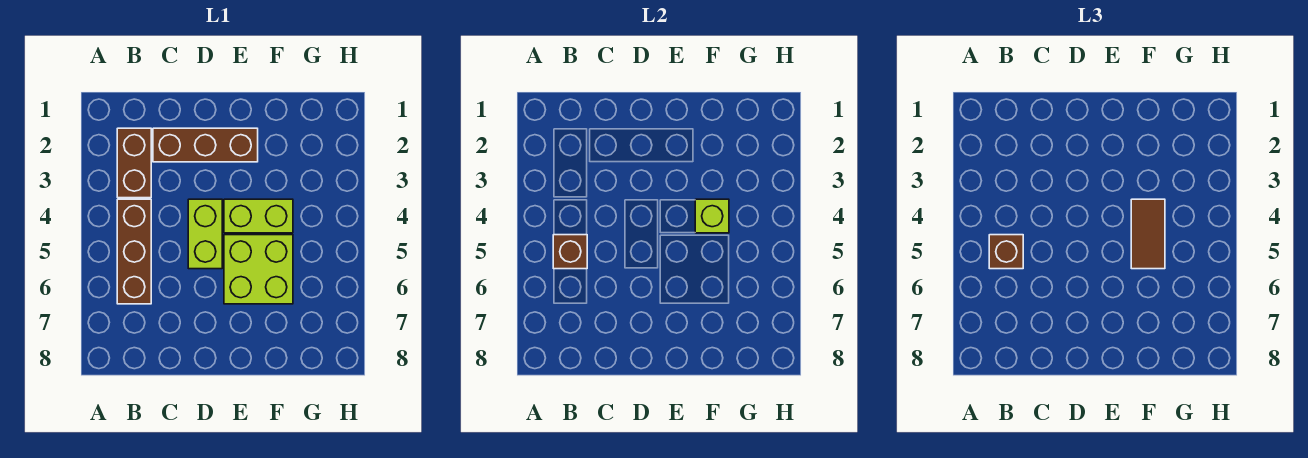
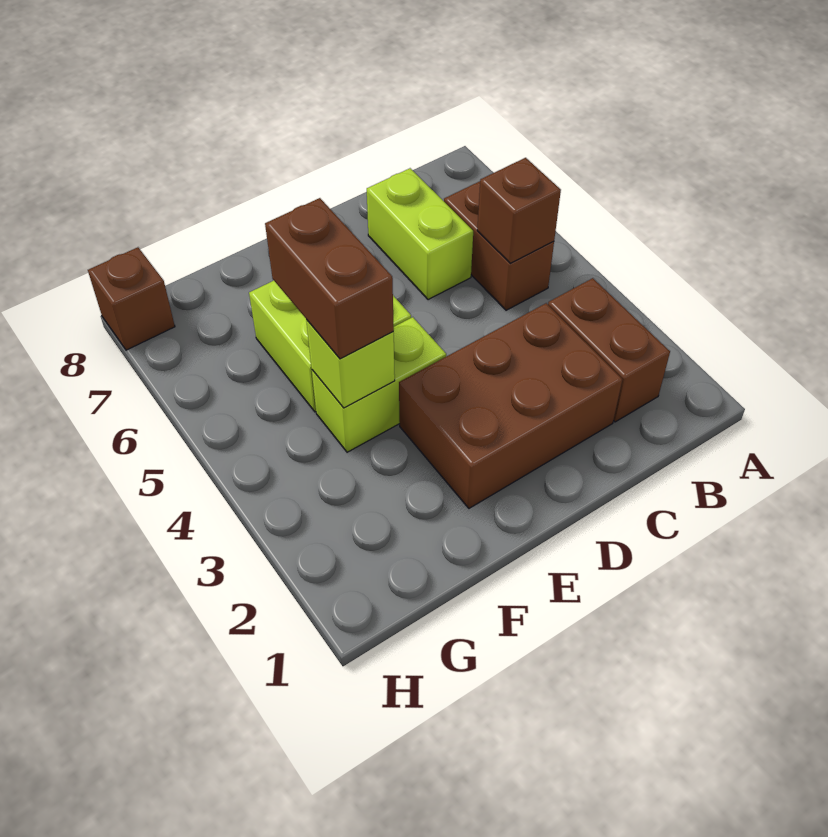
brown brick B4:B6 level 1 -> brown brick B5:B6 level 1
brown brick B5 level 3 -> brown brick H8 level 1
brown brick C2:E2 level 1 -> brown brick C2:E3 level 1
lime brick D4:D5 level 1 -> lime brick C6:C7 level 1
brown tile F4:F5 level 3 -> brown brick F4:F5 level 3

